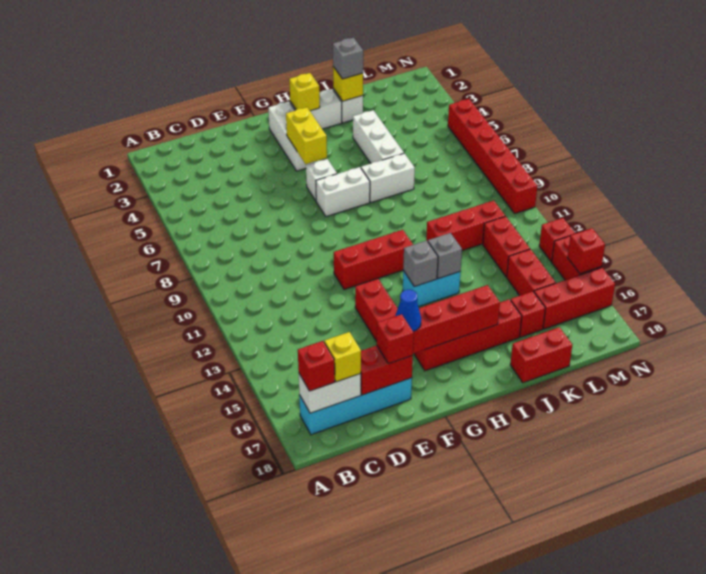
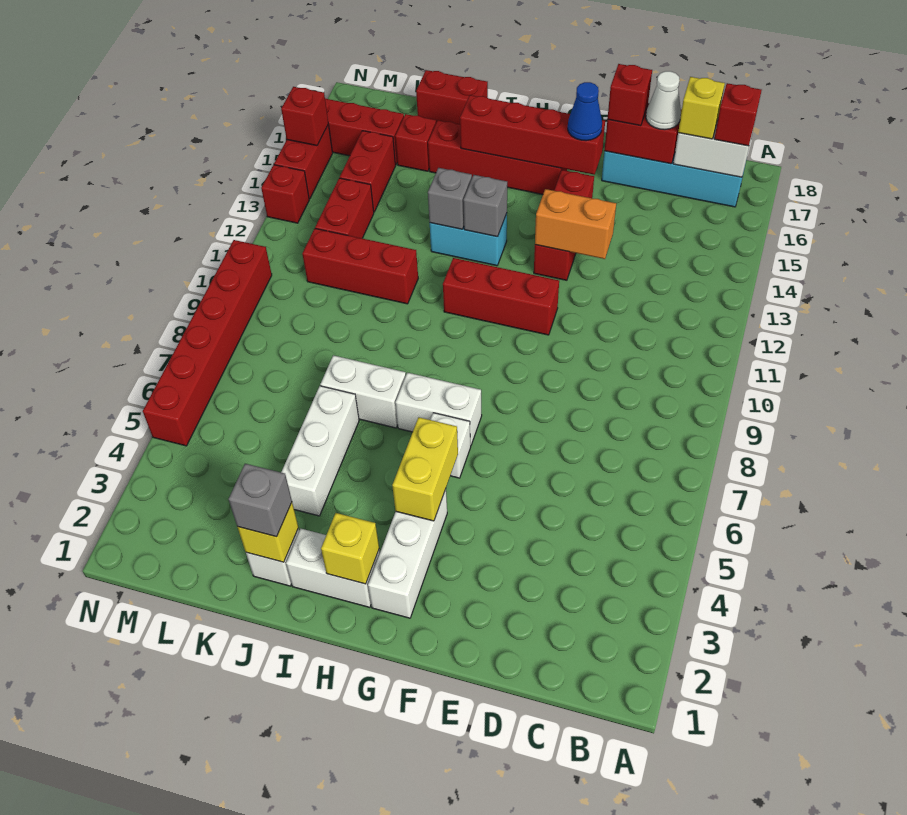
none -> white cone D17 level 3
none -> orange brick E13:F13 level 2

